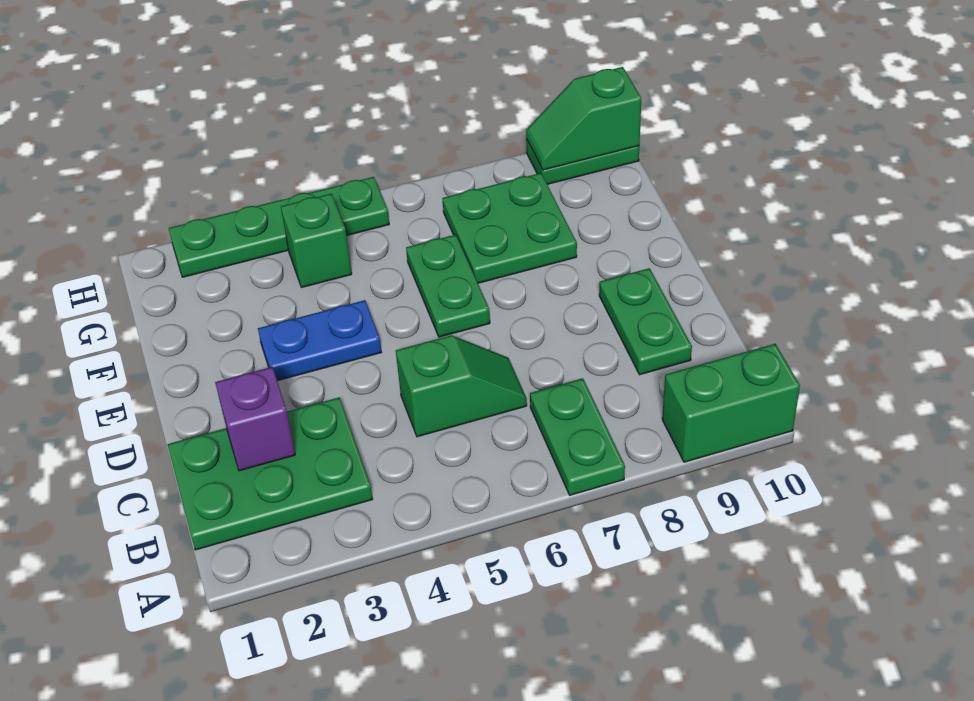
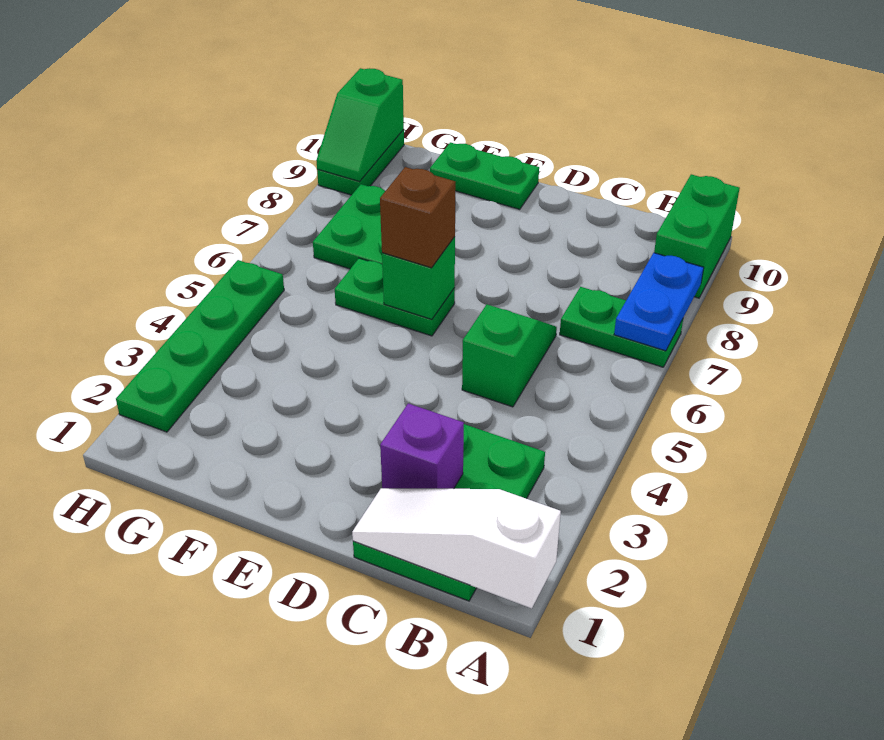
none -> white slope A1:C1 level 2 top A
green plate C9:D9 level 1 -> green plate E10:F10 level 1
blue plate E3:E4 level 1 -> blue plate A7:A8 level 2
none -> brown brick E6 level 3
green brick G4 level 1 -> green brick E6 level 2

